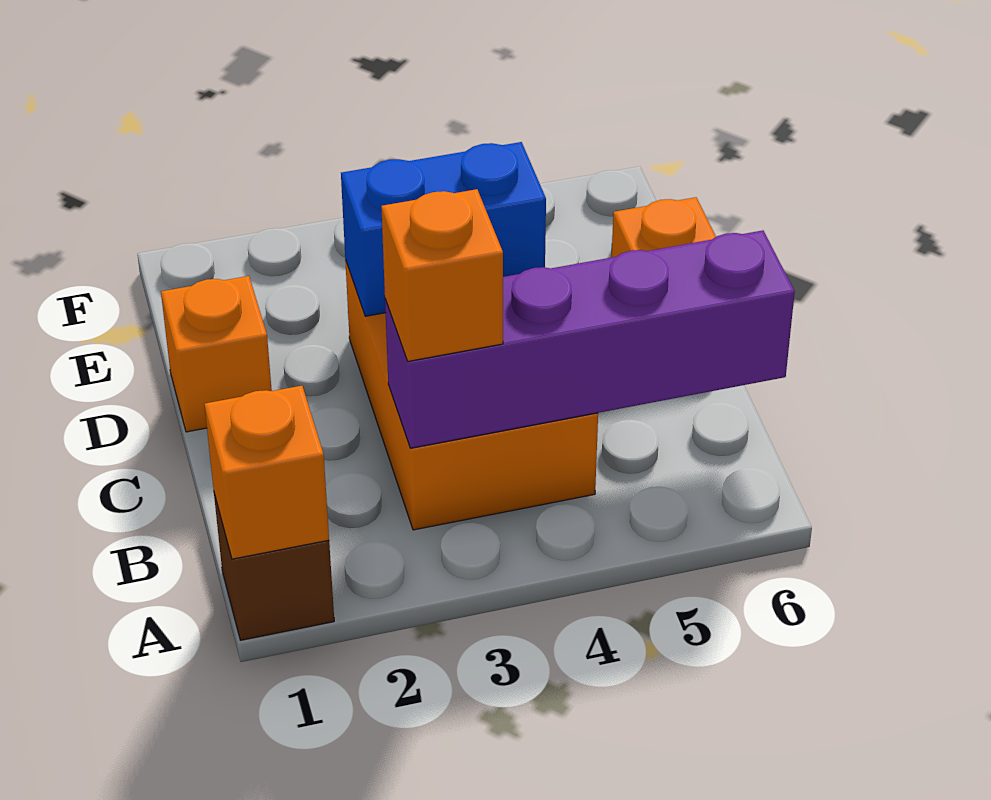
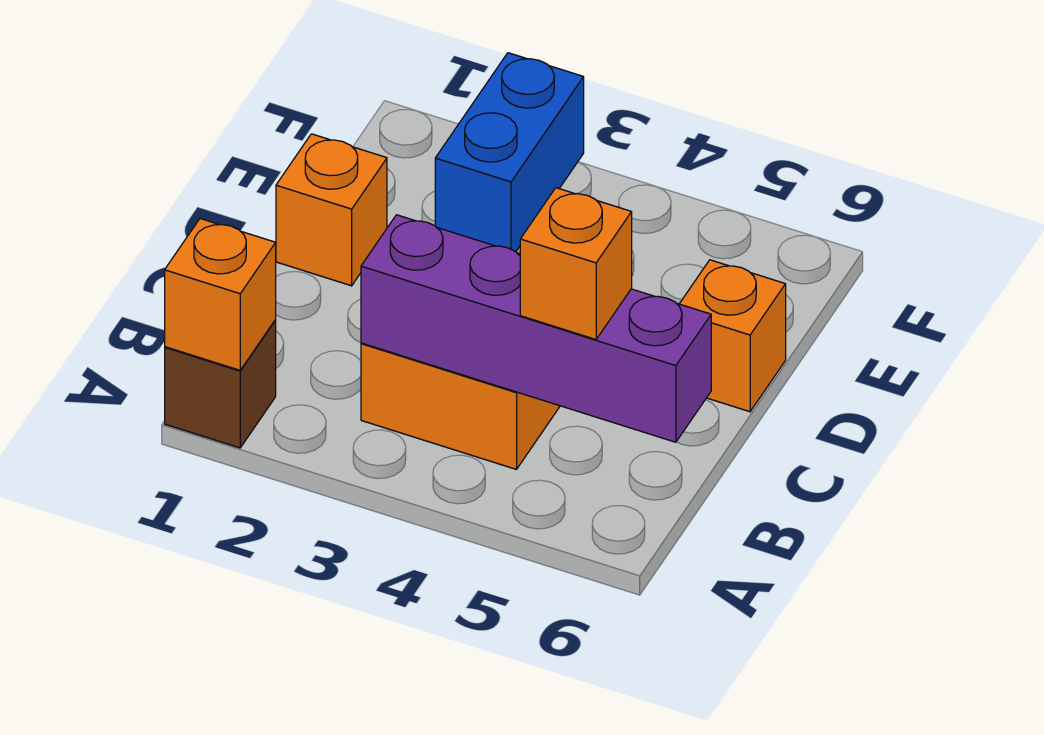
orange brick B3 level 3 -> orange brick B5 level 3
blue brick D3:D4 level 2 -> blue brick D3:E3 level 2

